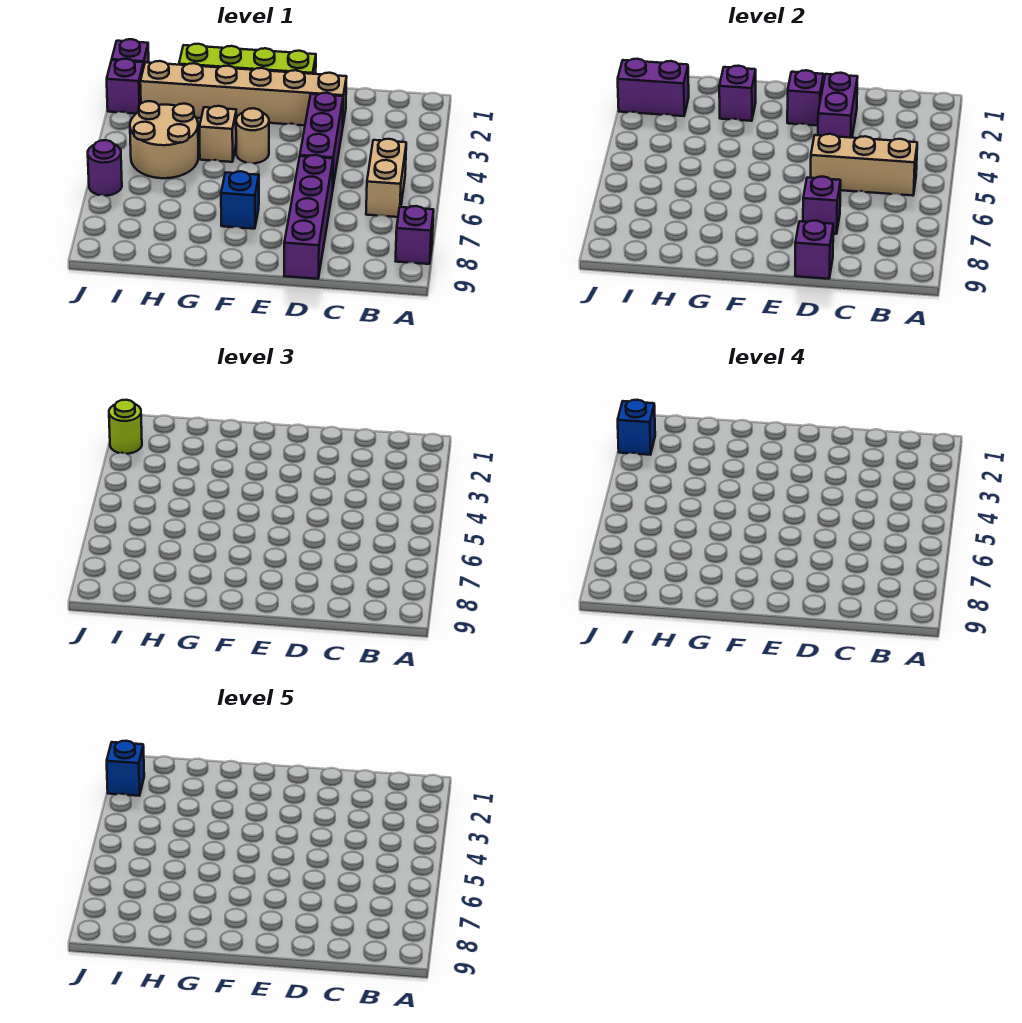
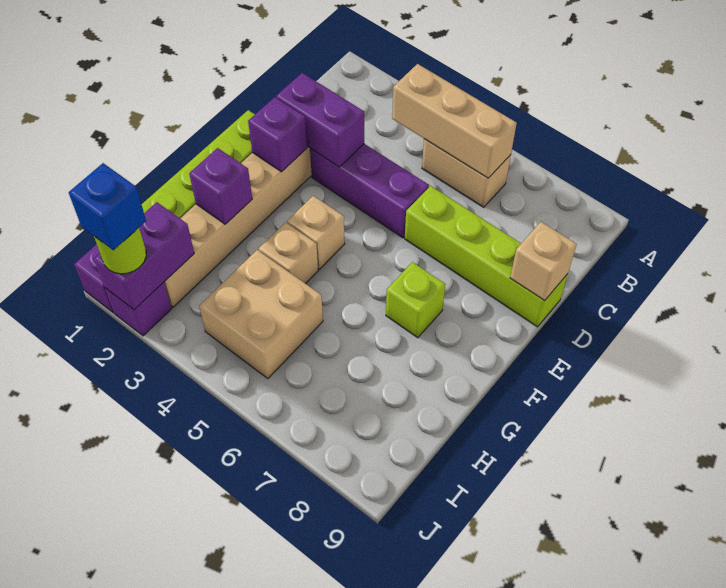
purple brick A8 level 1 -> none
tan brick B5:D5 level 2 -> tan brick B4:B6 level 2
purple brick D6:D9 level 1 -> lime brick D6:D9 level 1
purple brick D7 level 2 -> none
purple brick D9 level 2 -> tan brick D9 level 2
tan round brick F4 level 1 -> tan brick F4 level 1
blue brick F7 level 1 -> lime brick F7 level 1
tan round brick H4:I5 level 1 -> tan brick H4:I5 level 1
blue brick J2 level 5 -> none
purple round brick J6 level 1 -> none

